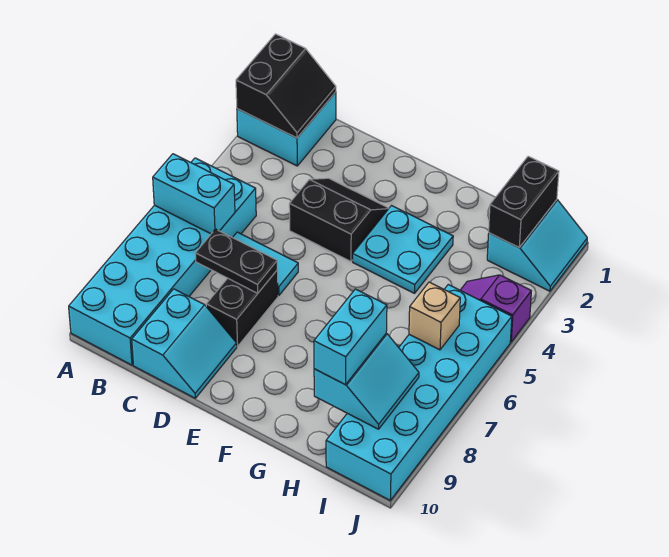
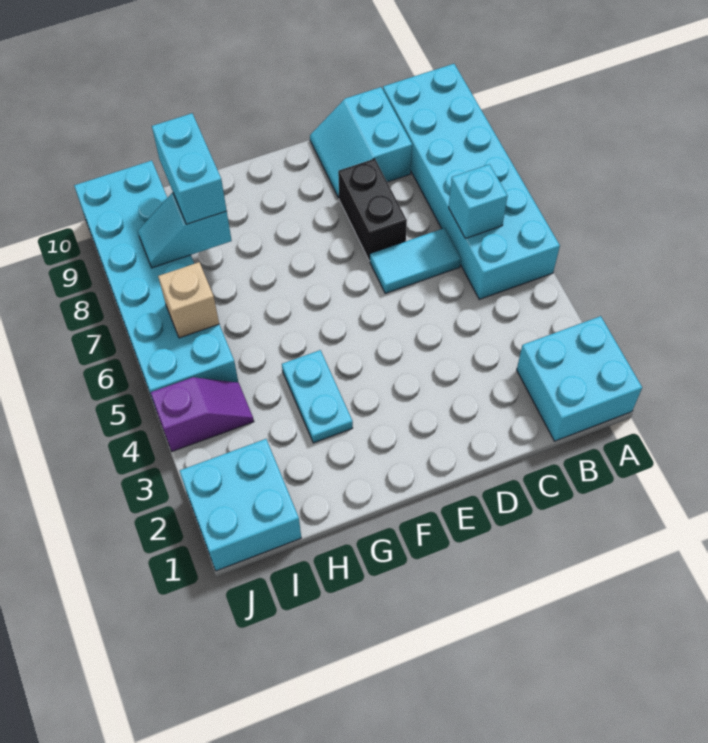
black slope A1:B2 level 2 top A -> none
cyan brick A6:B6 level 2 -> cyan brick B6 level 2
black plate C7:D7 level 2 -> none
black slope D3:E4 level 1 top 4 -> none
cyan plate F3:G4 level 1 -> cyan plate G3:G4 level 1
cyan slope H8:I9 level 2 top H -> cyan slope H8:I8 level 2 top H
cyan slope I1:J2 level 1 top I -> cyan brick I1:J2 level 1
black brick I1:I2 level 2 -> none

